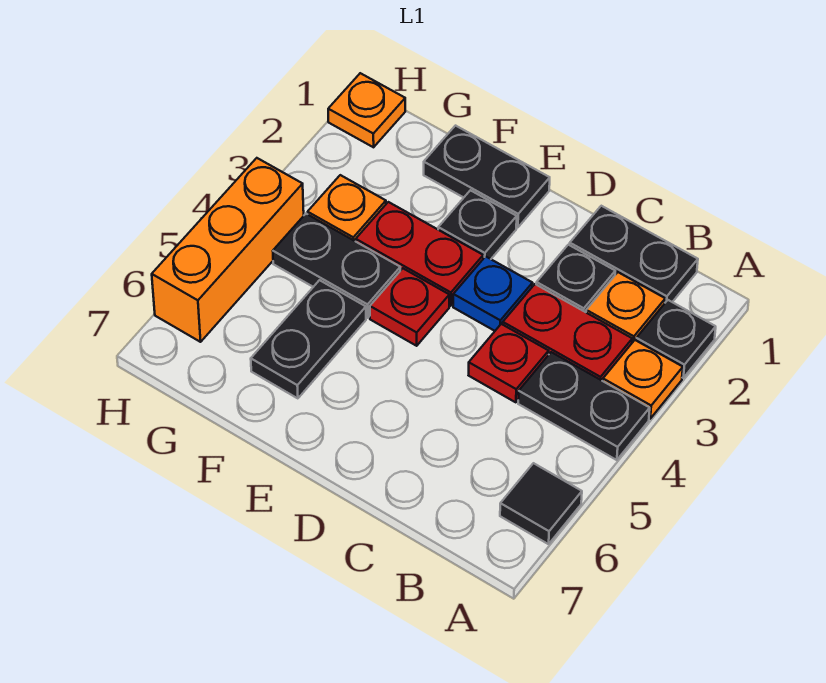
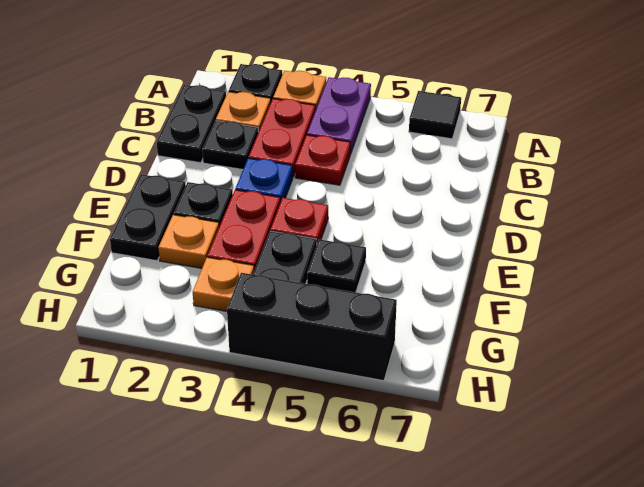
black plate A4:B4 level 1 -> purple plate A4:B4 level 1
black plate F5:F6 level 1 -> black plate F5 level 1
orange plate H1 level 1 -> orange plate F2 level 1
orange brick H4:H6 level 1 -> black brick H4:H6 level 1

